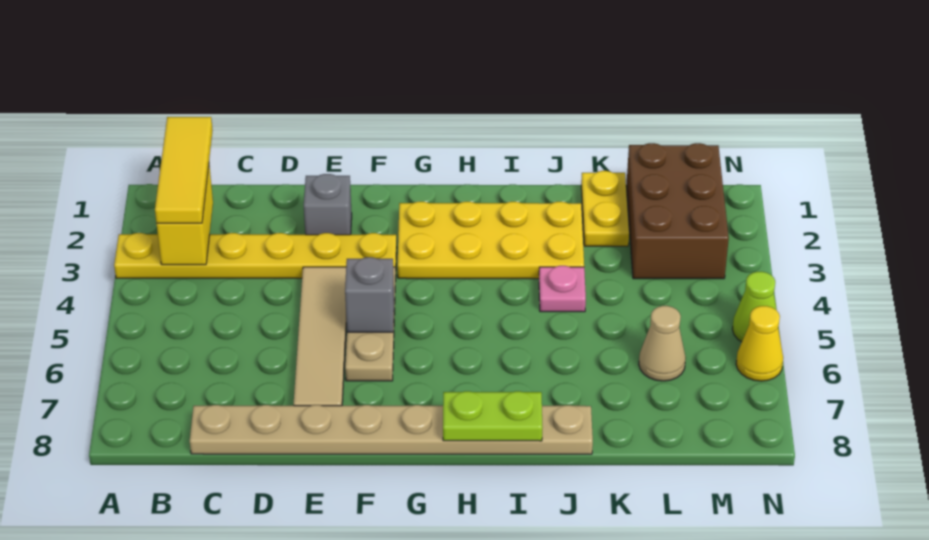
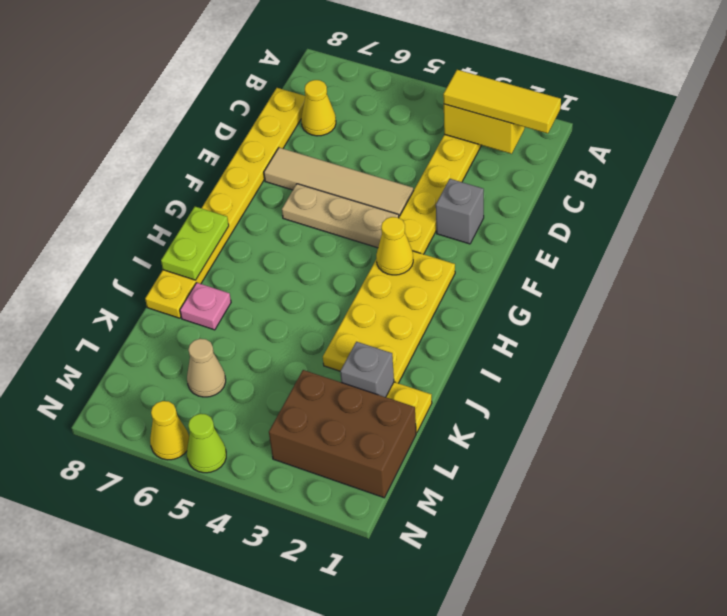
none -> yellow cone C7 level 1
tan plate C8:J8 level 1 -> yellow plate C8:J8 level 1
grey brick F5 level 2 -> grey brick K2 level 2
none -> yellow cone G3 level 2
pink plate J4 level 1 -> pink plate J7 level 1

